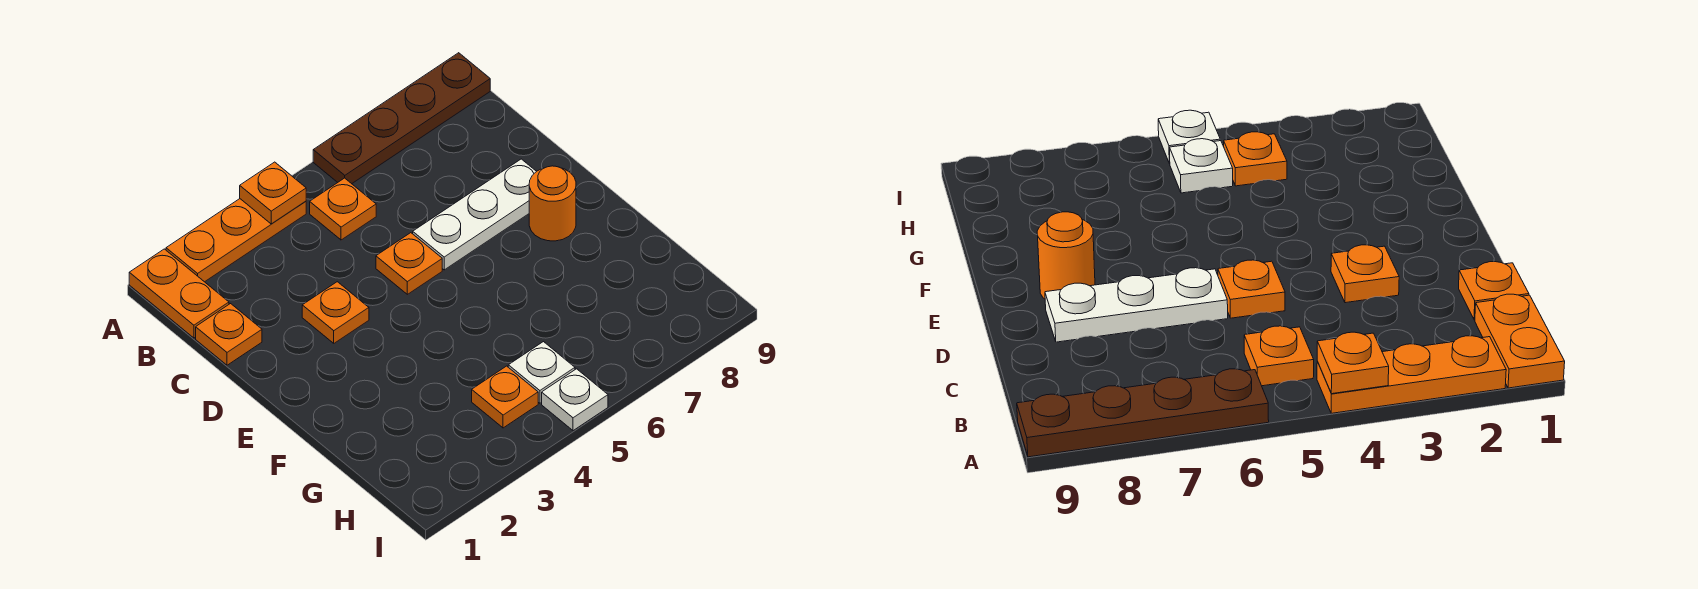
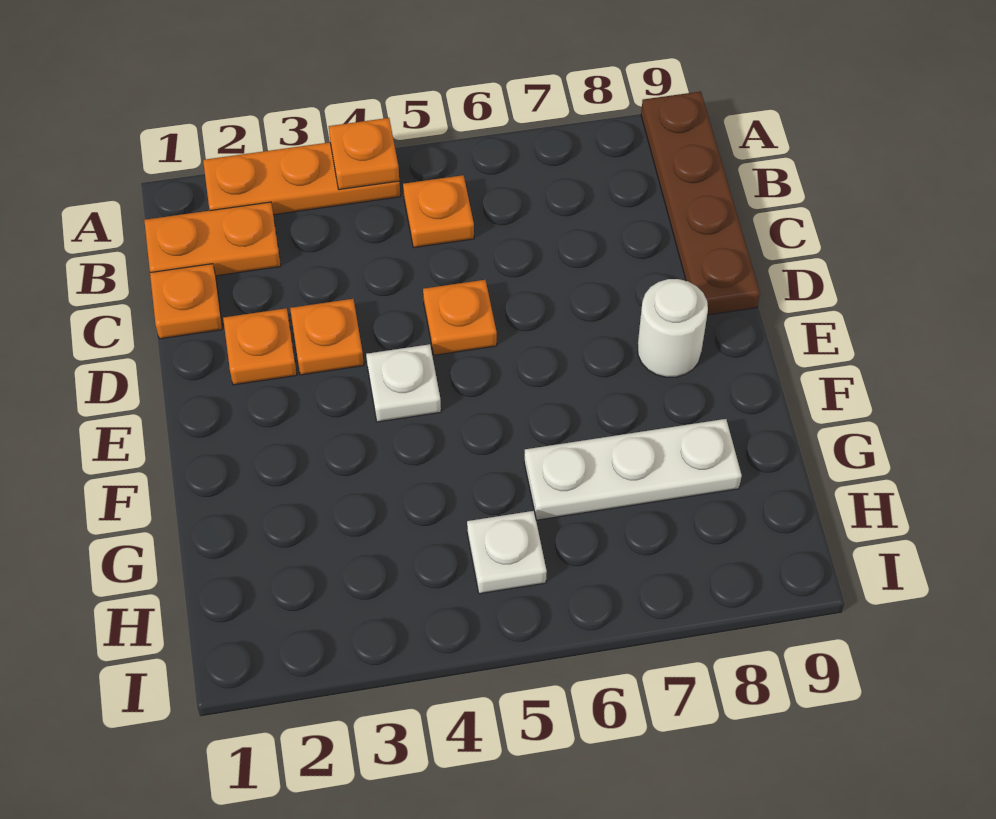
orange plate A1:B1 level 1 -> orange plate B1:B2 level 1
brown plate A6:A9 level 1 -> brown plate A9:D9 level 1
white plate D6:D8 level 1 -> white plate G6:G8 level 1
orange round brick E8 level 1 -> white round brick E8 level 1
orange plate H4 level 1 -> orange plate D2 level 1
white plate I5 level 1 -> white plate E4 level 1

